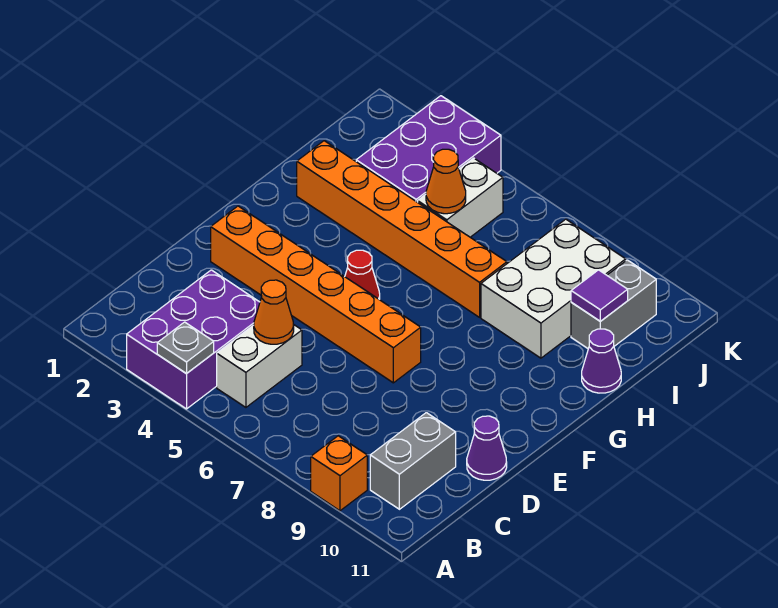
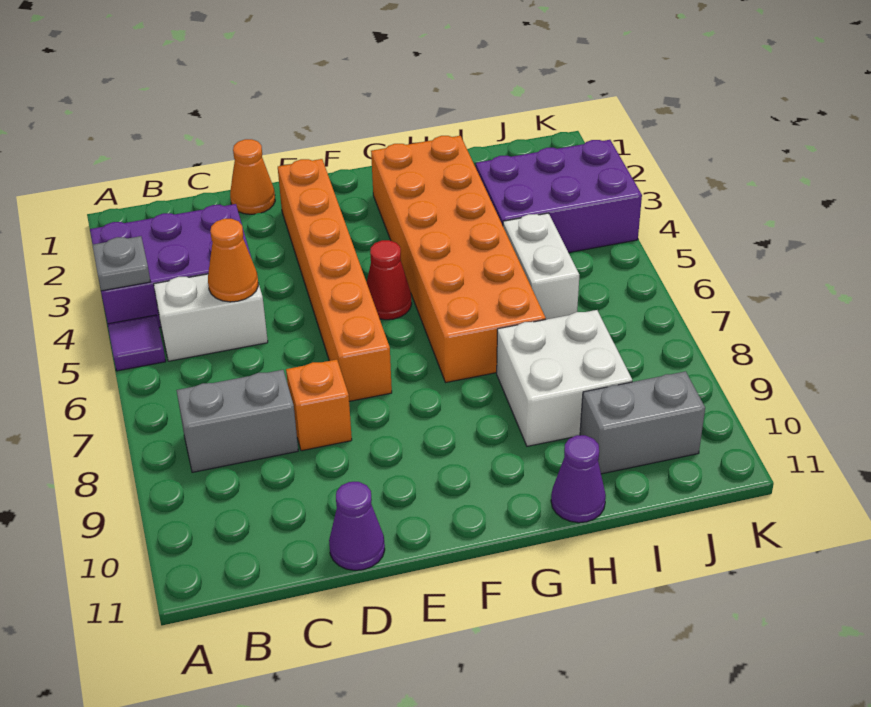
orange brick A9 level 1 -> orange brick D8 level 1
grey brick B10:C10 level 1 -> grey brick B8:C8 level 1
orange brick H2:H7 level 1 -> orange brick G2:H7 level 1
white brick H8:J9 level 1 -> white brick H8:I9 level 1
white brick I5:J5 level 1 -> white brick I5:I6 level 1
orange cone I5 level 2 -> orange cone D1 level 1
purple tile I10 level 2 -> purple tile A5 level 1

